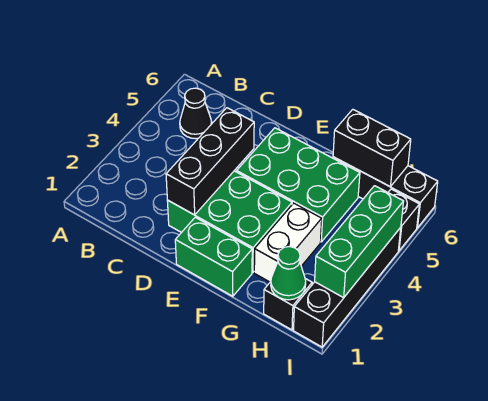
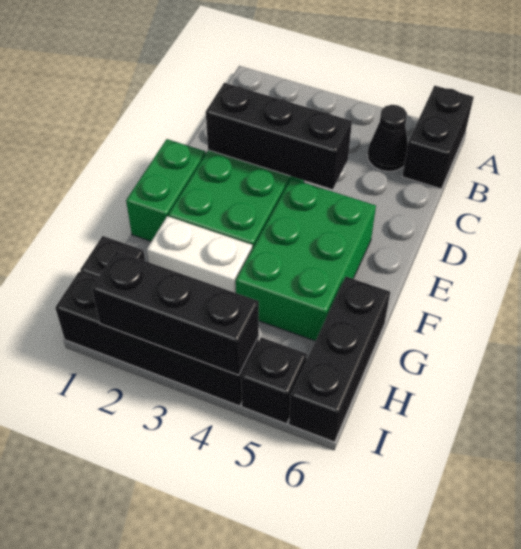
black brick G6:H6 level 2 -> black brick A6:B6 level 1
green cone H1 level 2 -> none
green brick I2:I4 level 2 -> black brick I2:I4 level 2

